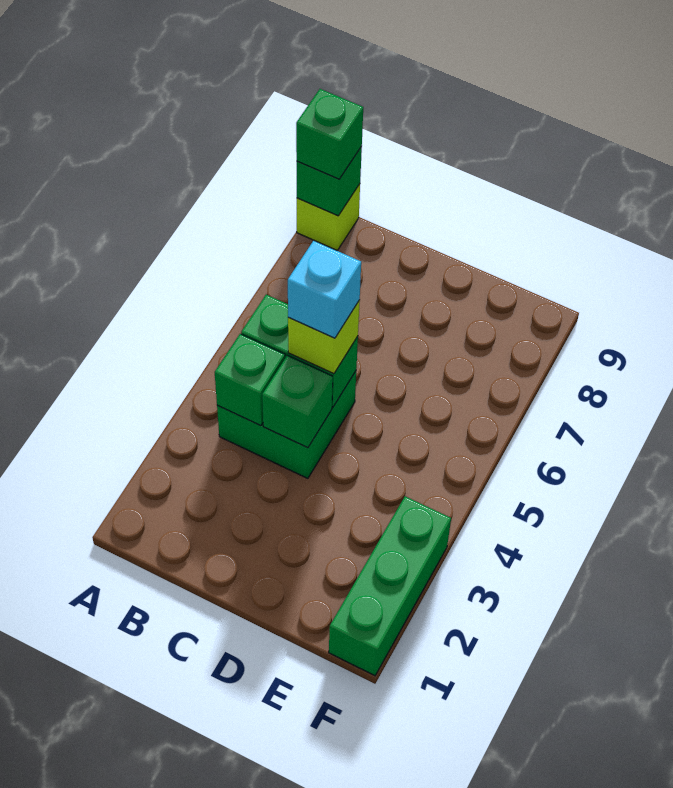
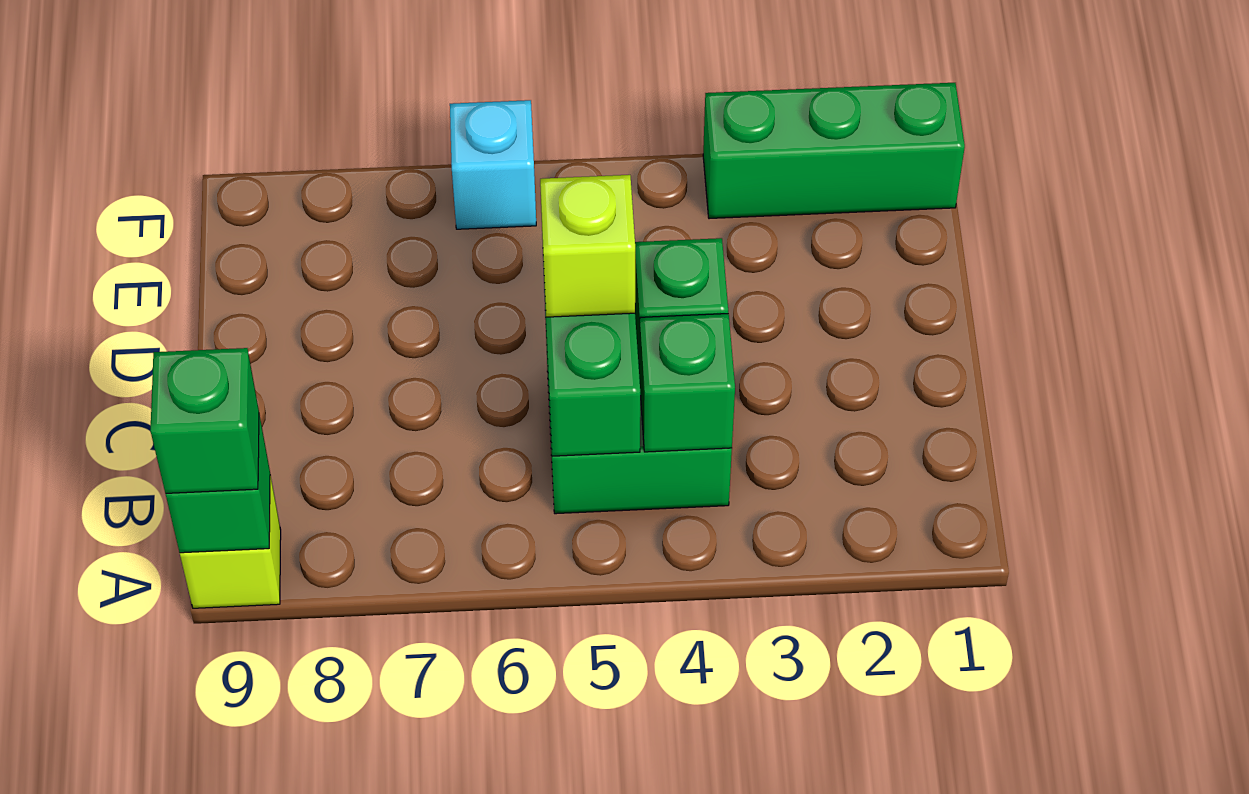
cyan brick C5 level 4 -> cyan brick F6 level 1

